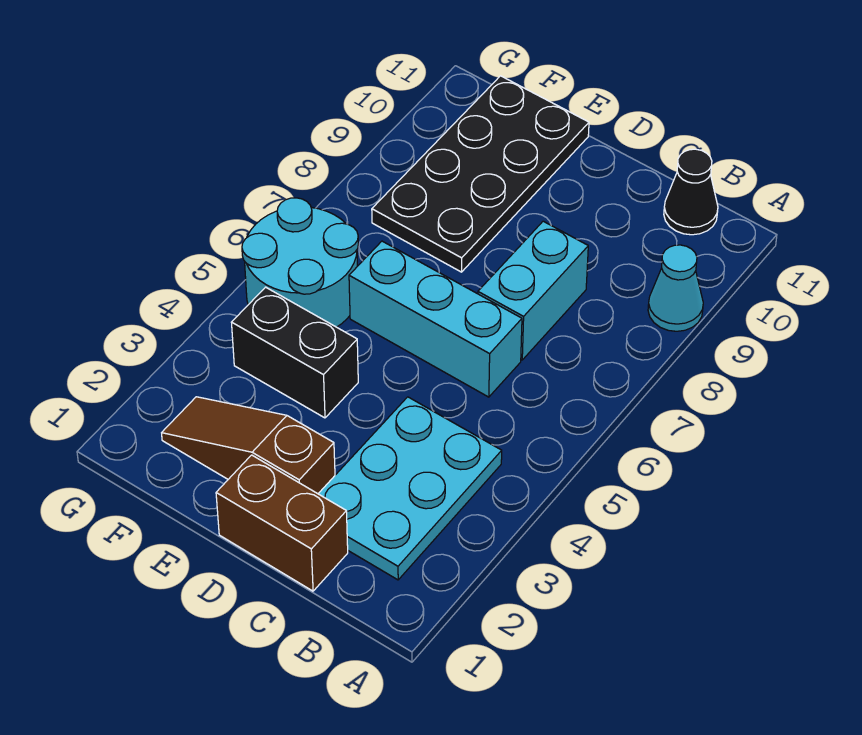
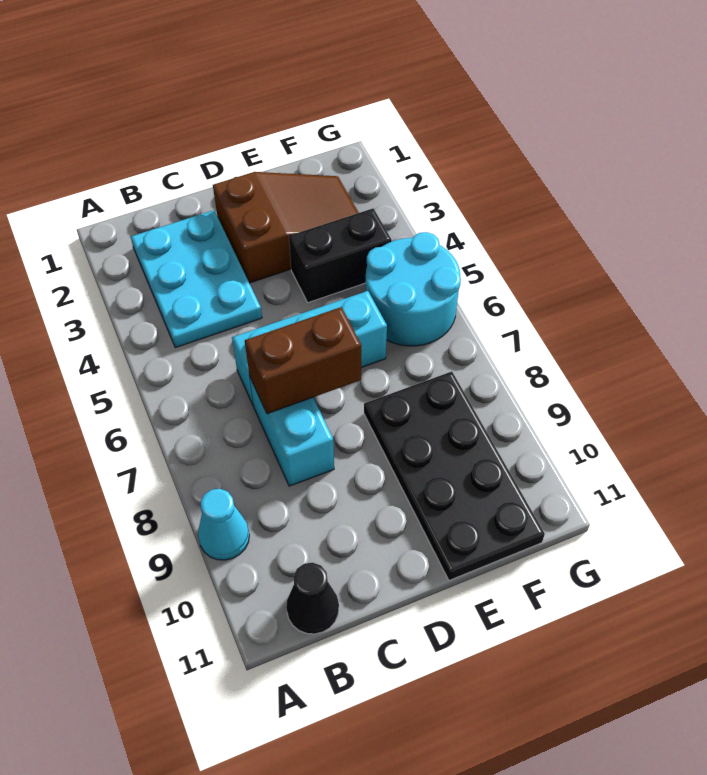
brown brick C1:D1 level 1 -> brown brick C7:D7 level 2
brown slope D2:F2 level 1 top D -> brown slope D2:F3 level 1 top D

